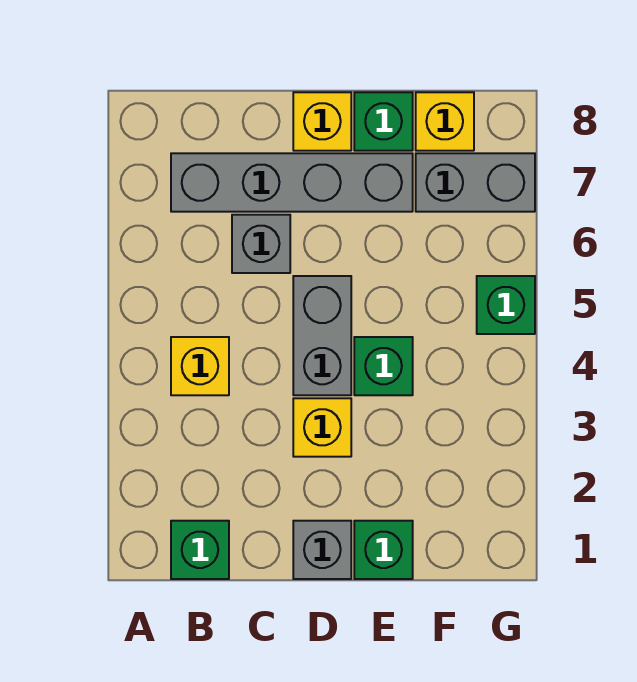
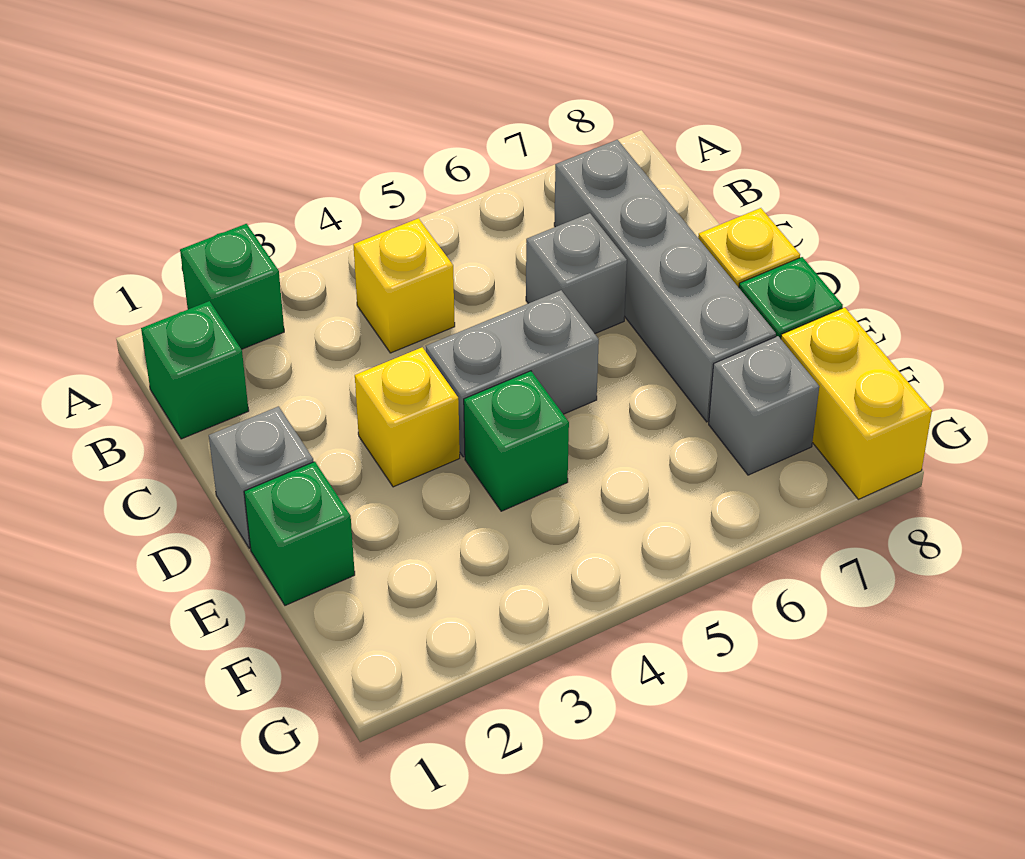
grey brick F7:G7 level 1 -> grey brick F7 level 1
yellow brick F8 level 1 -> yellow brick F8:G8 level 1
green brick G5 level 1 -> green brick A2 level 1

